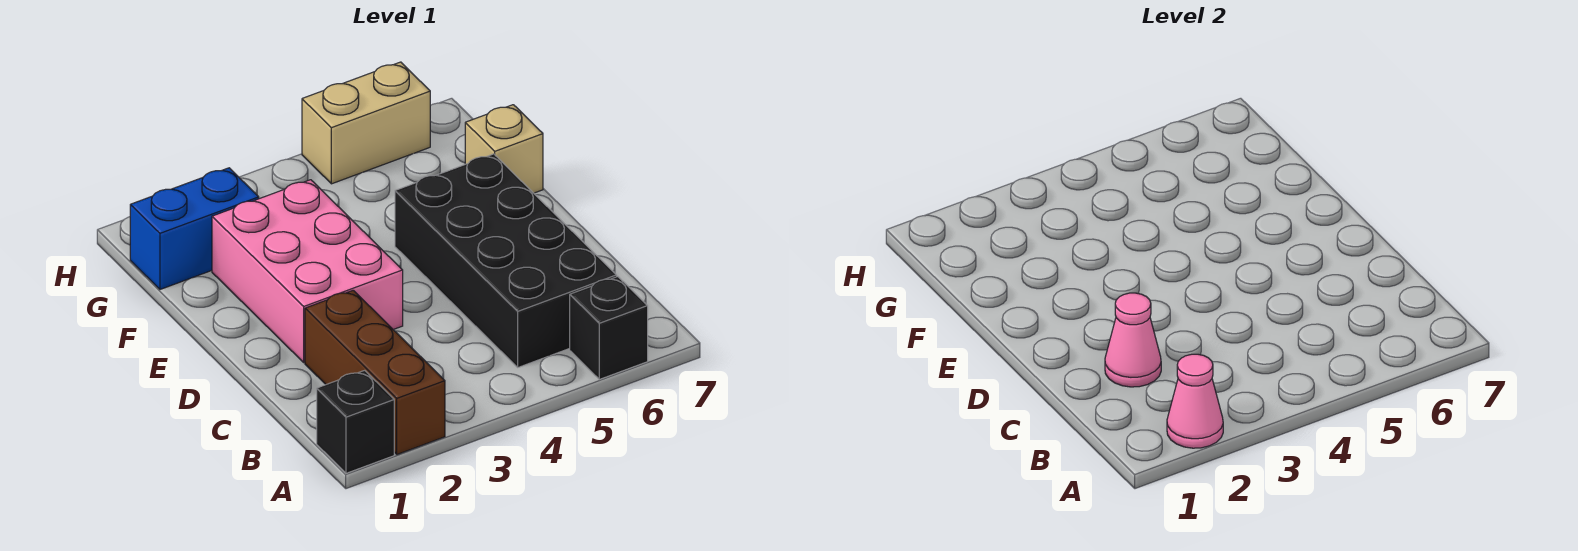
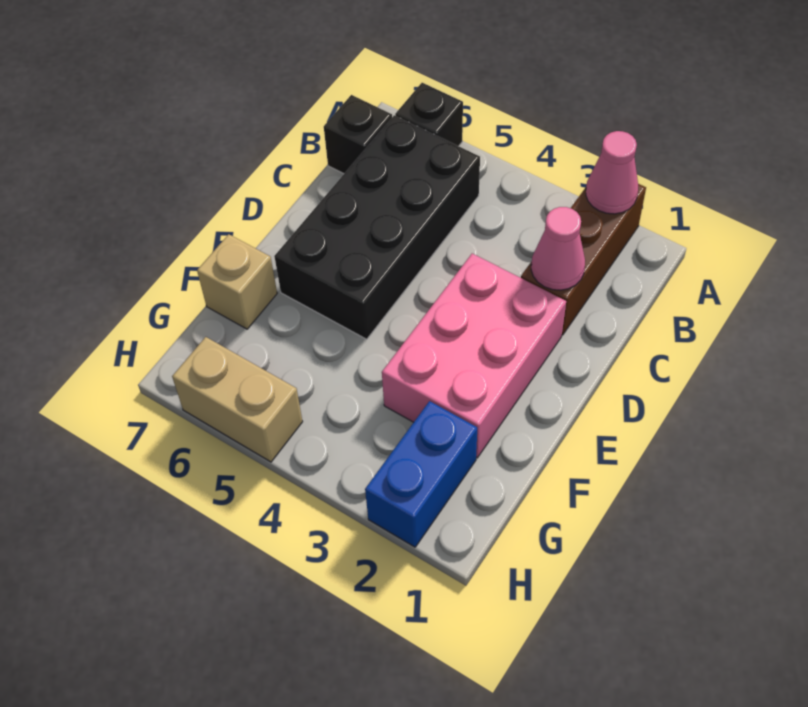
black brick A1 level 1 -> black brick B7 level 1
blue brick G1:G2 level 1 -> blue brick G2:H2 level 1

